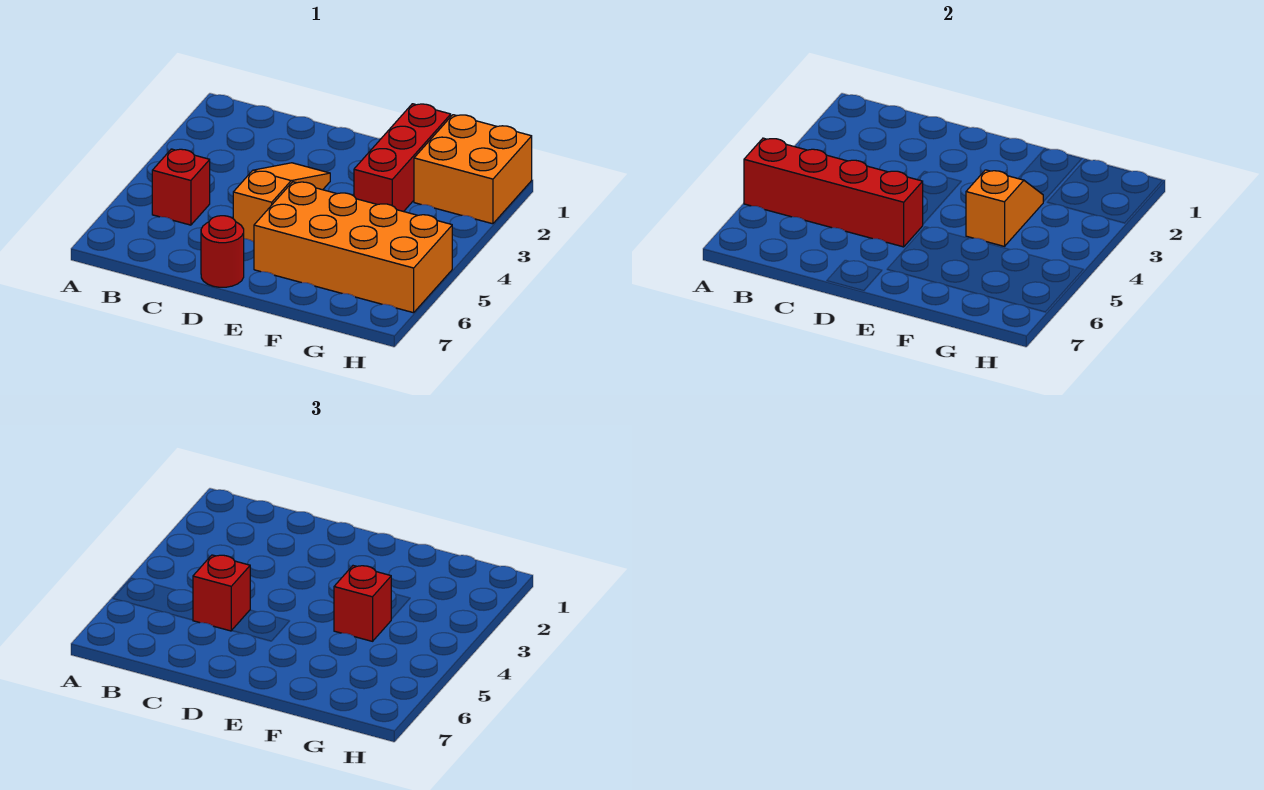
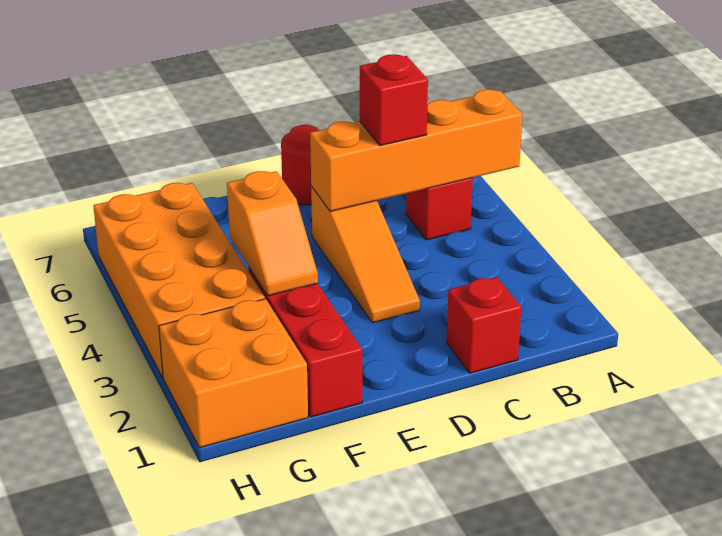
red brick A5:D5 level 2 -> orange brick A5:D5 level 2
orange brick E5:H6 level 1 -> orange brick G3:H6 level 1
red brick F4 level 3 -> red brick C1 level 1

